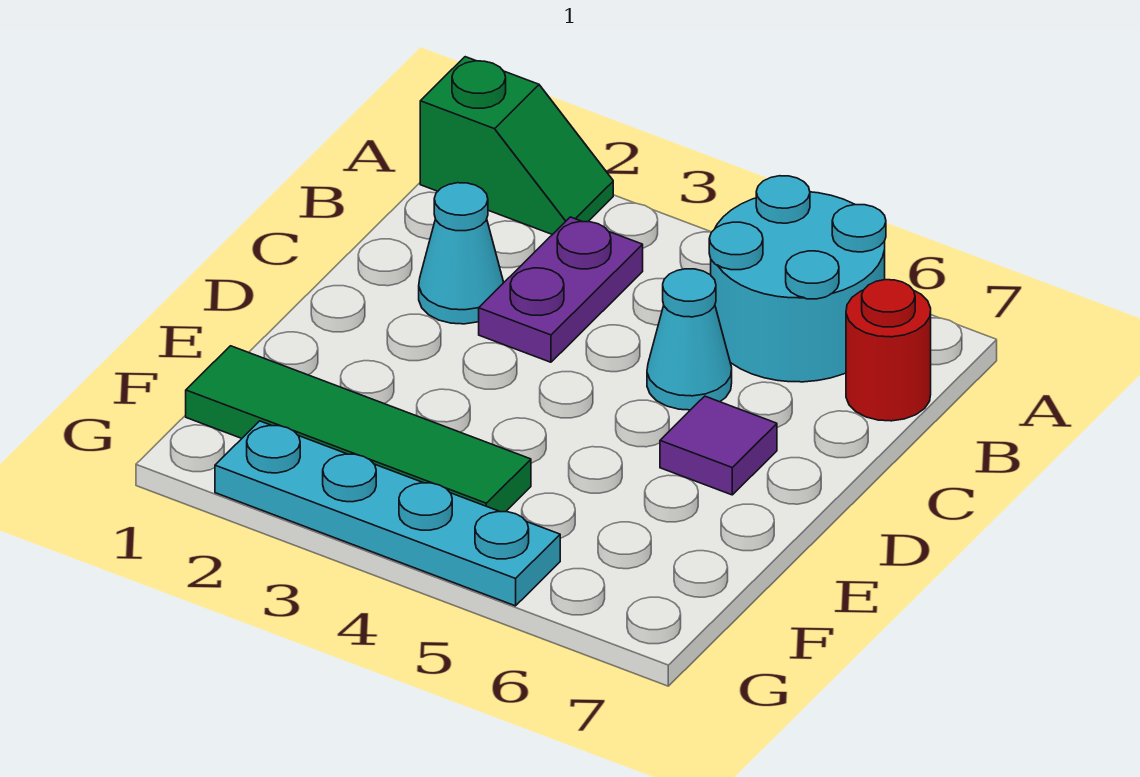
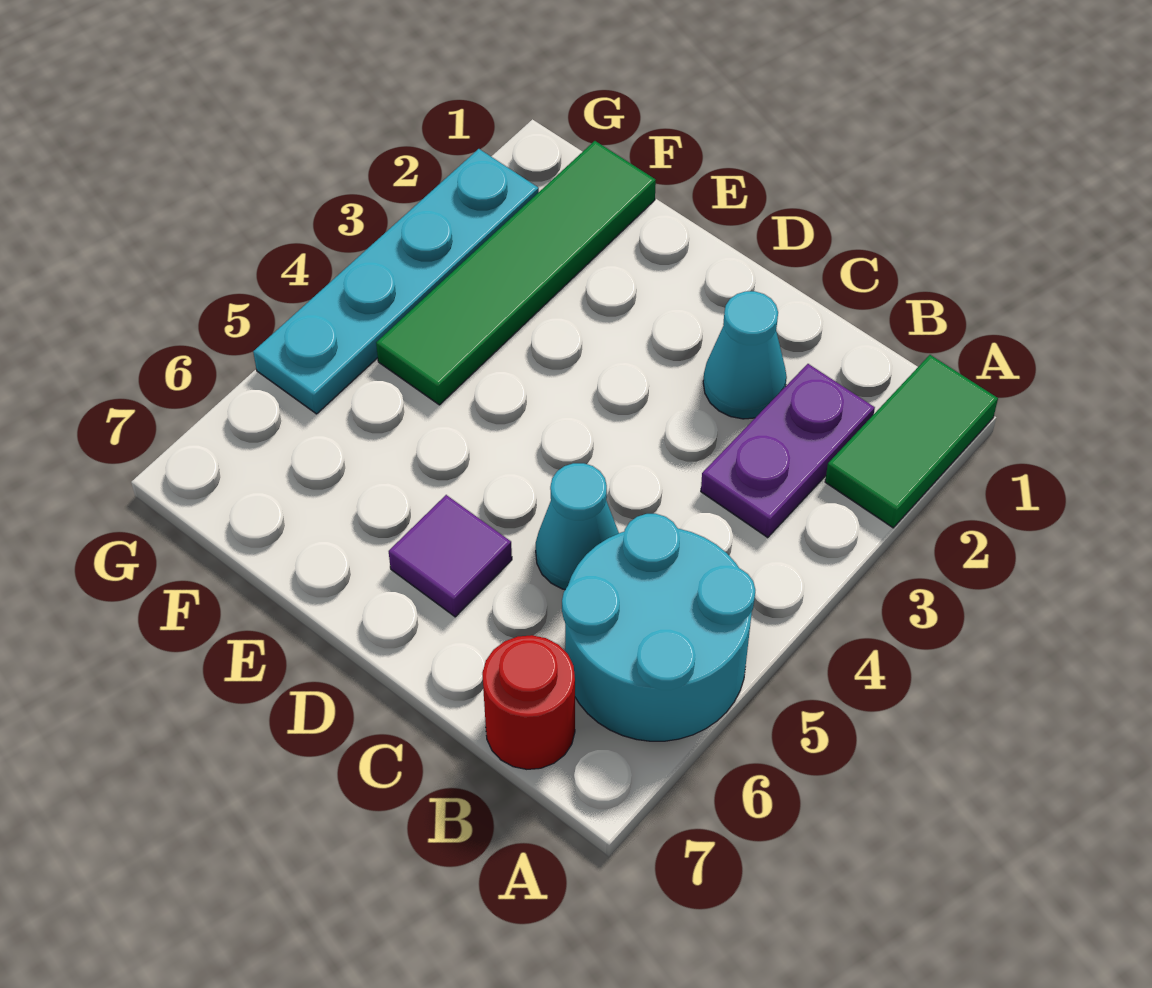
green slope A1:A2 level 1 top 1 -> green tile A1:A2 level 1
purple plate B3:C3 level 1 -> purple plate B2:B3 level 1

